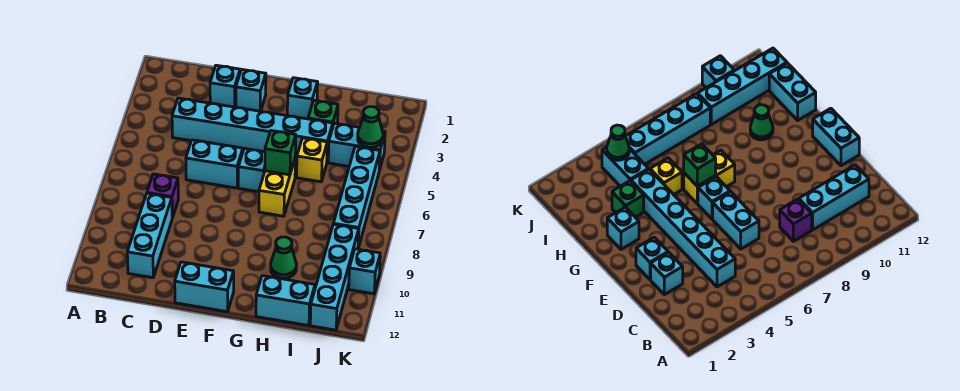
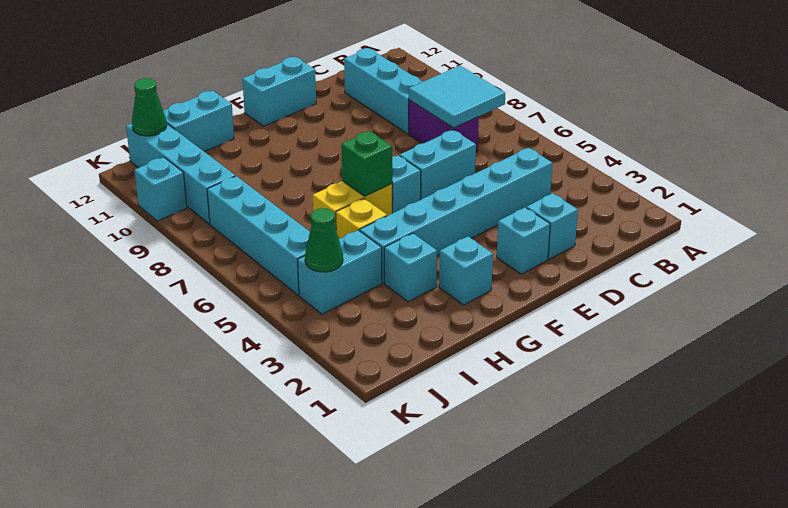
none -> cyan tile B7:C8 level 2
purple brick C8 level 1 -> purple brick C7:C8 level 1
yellow brick G6:G7 level 1 -> yellow brick G6:H6 level 1
green brick H3 level 1 -> cyan brick H3 level 1
green cone H10 level 1 -> green cone J12 level 2

